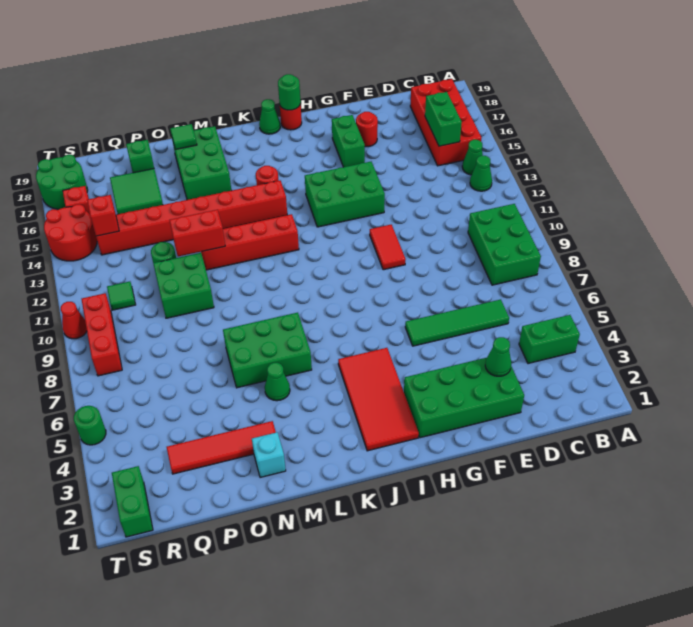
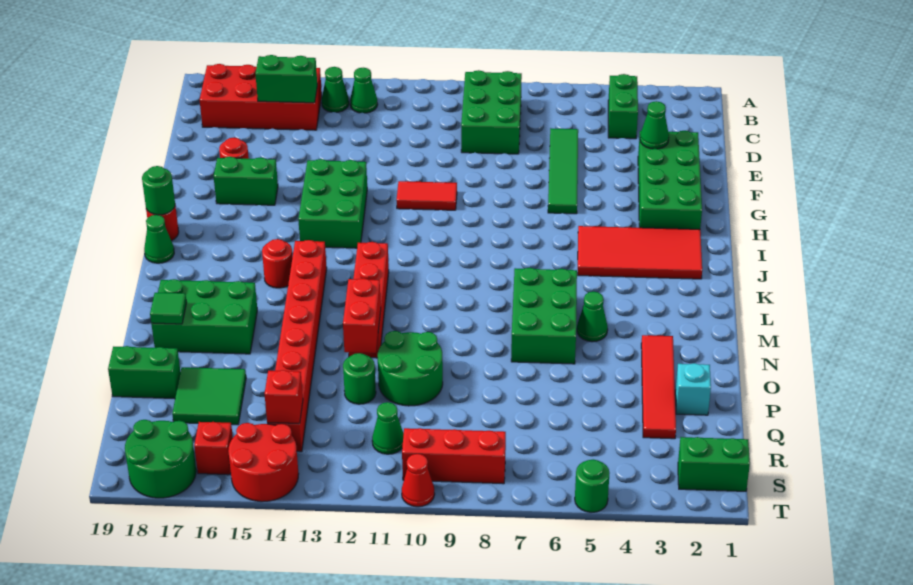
green brick B8:C10 level 1 -> green brick B8:D9 level 1
cyan brick N2 level 1 -> cyan brick P2 level 1
green brick O10:P11 level 1 -> green round brick O10:P11 level 1
green brick P18 level 1 -> green brick P18:P19 level 1
green tile R11 level 1 -> green cone R11 level 1

